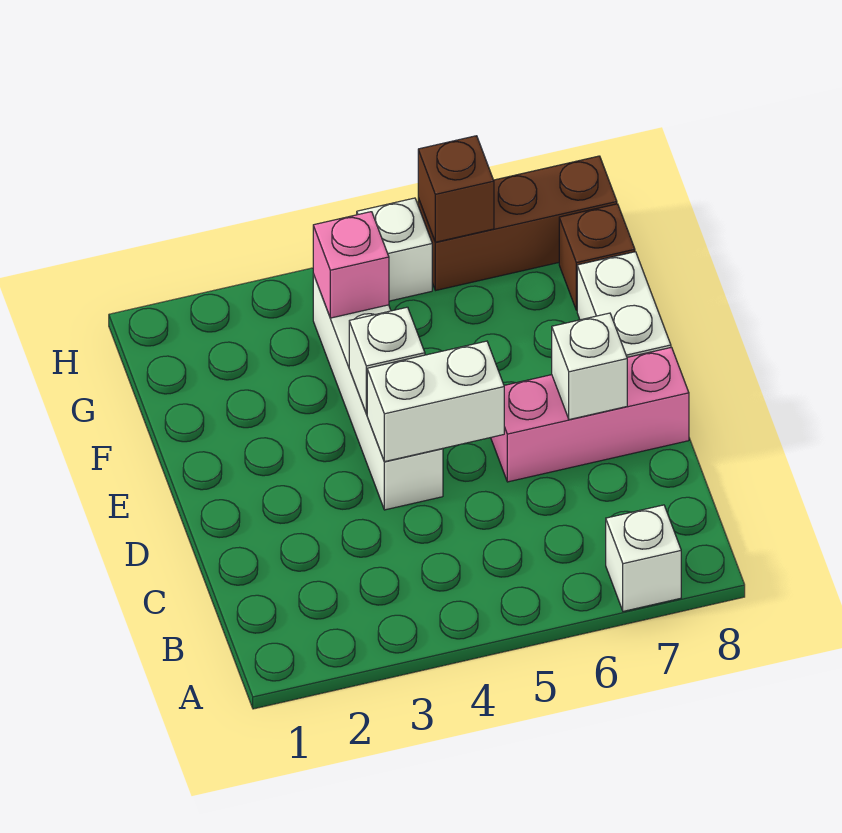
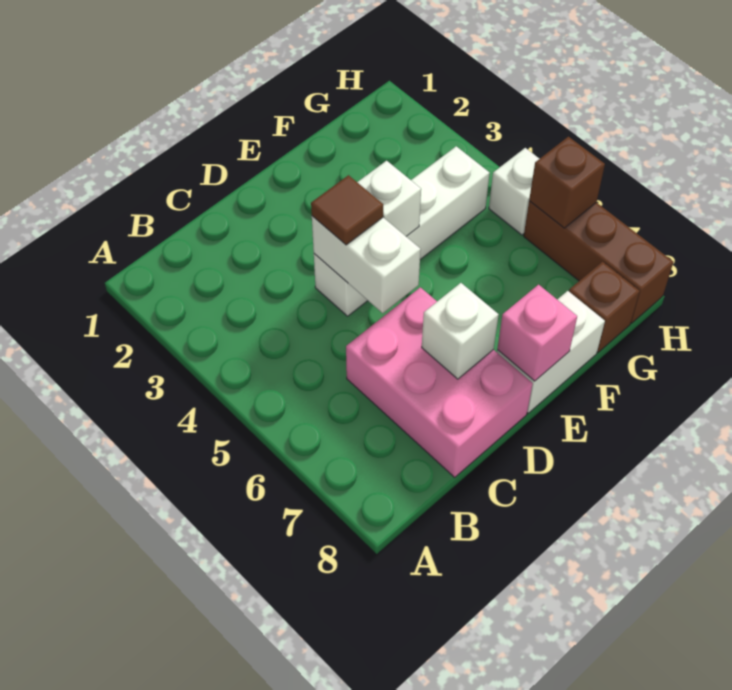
white brick A7 level 1 -> none
none -> brown tile D4 level 3
pink brick D6:D8 level 1 -> pink brick C6:D8 level 1
pink brick G4 level 2 -> pink brick E8 level 2

